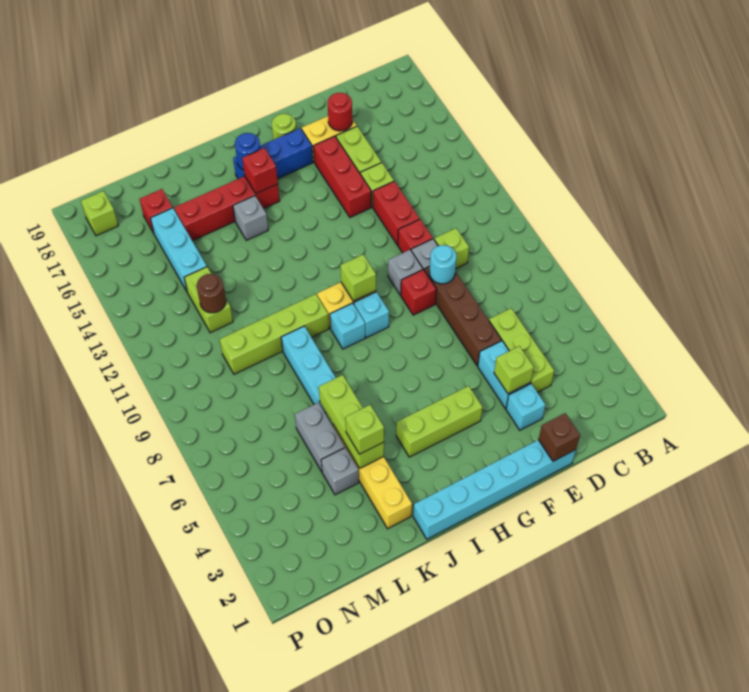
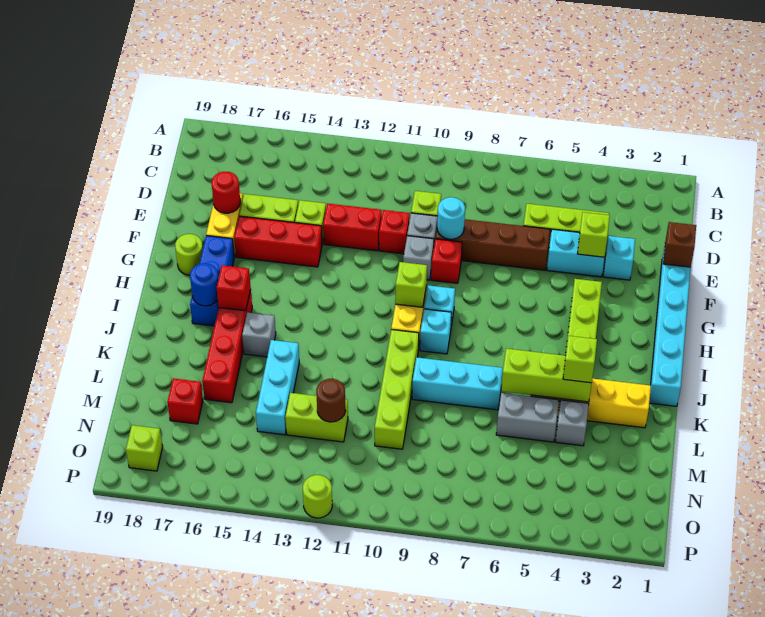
cyan brick M14:M16 level 1 -> cyan brick K14:M14 level 1
none -> lime round brick P12 level 1

